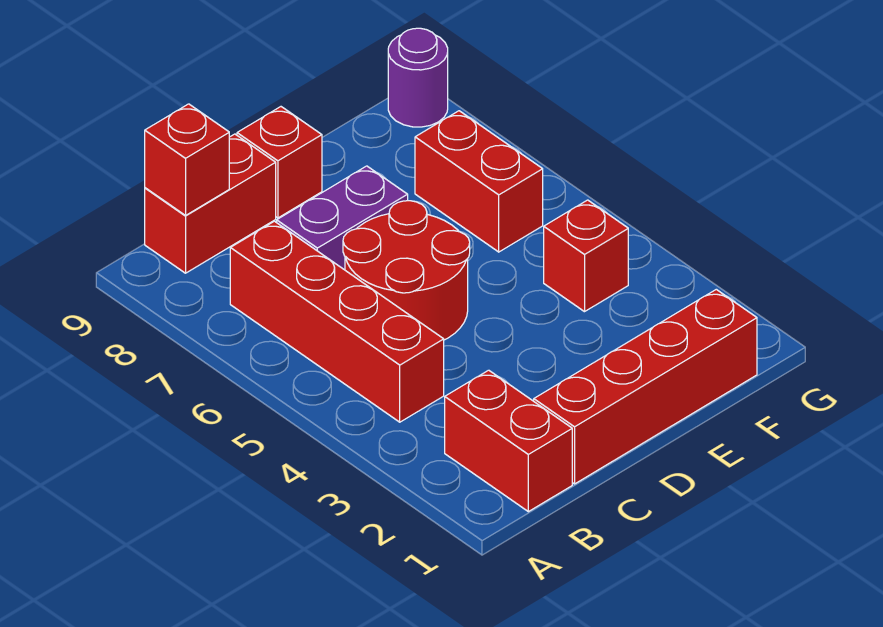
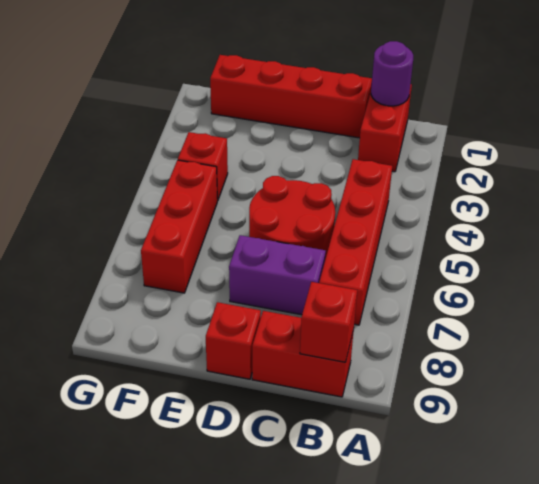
red brick F6:F7 level 1 -> red brick F5:F7 level 1
purple round brick G9 level 1 -> purple round brick B1 level 2

